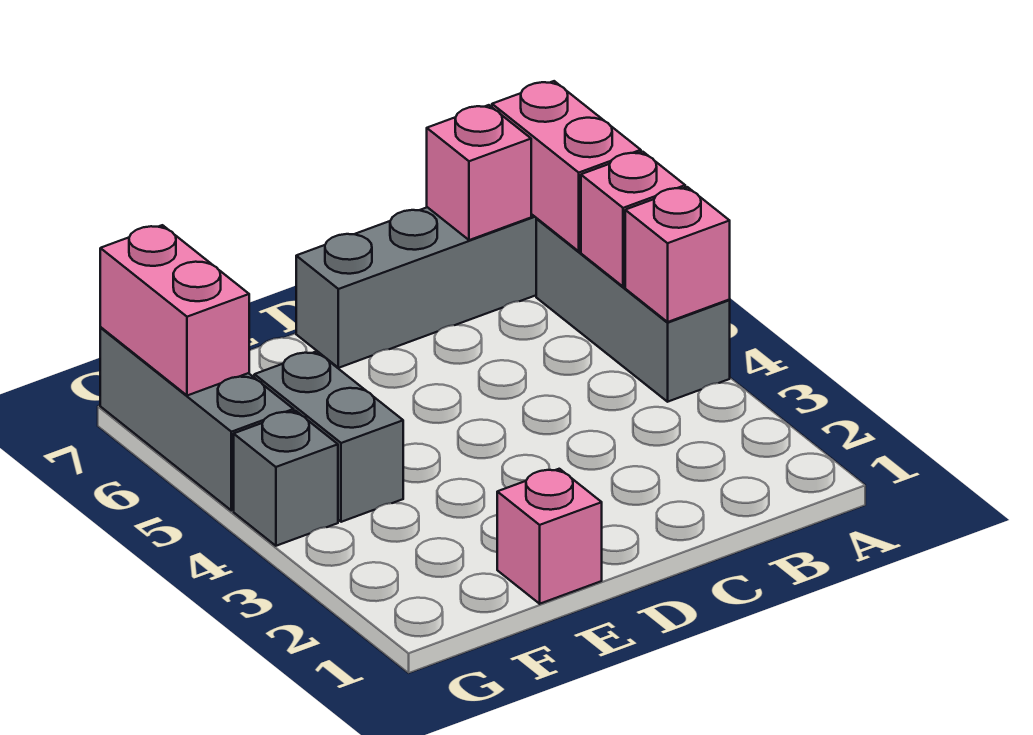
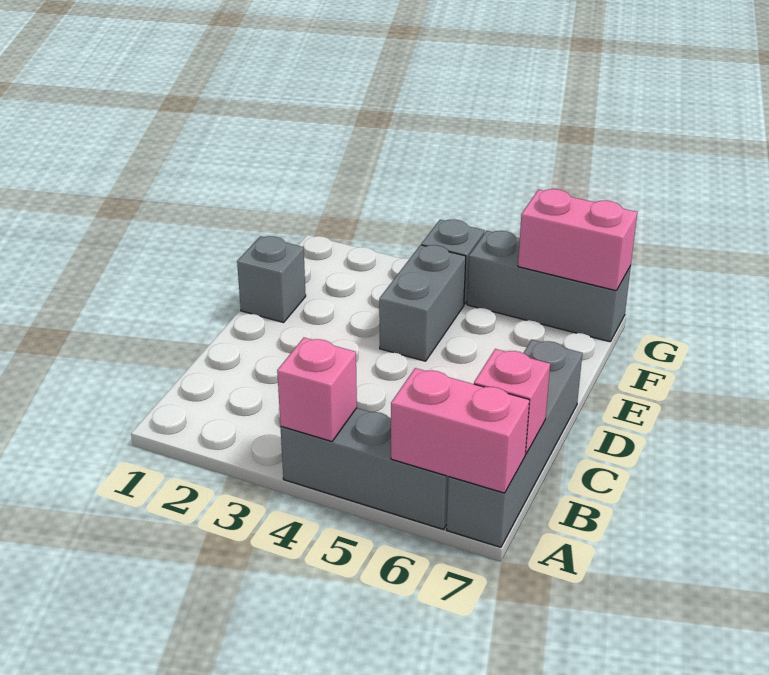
pink brick A5 level 2 -> none
pink brick E1 level 1 -> grey brick E1 level 1
grey brick F4:F5 level 1 -> grey brick E4:F4 level 1

